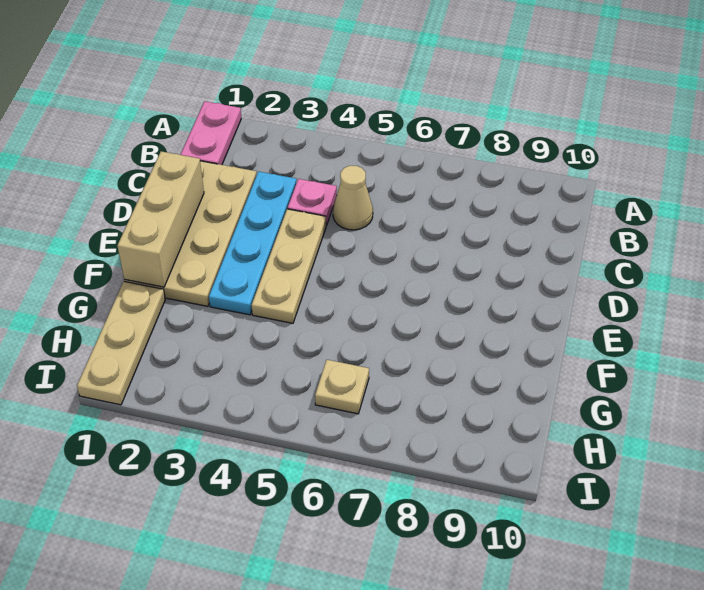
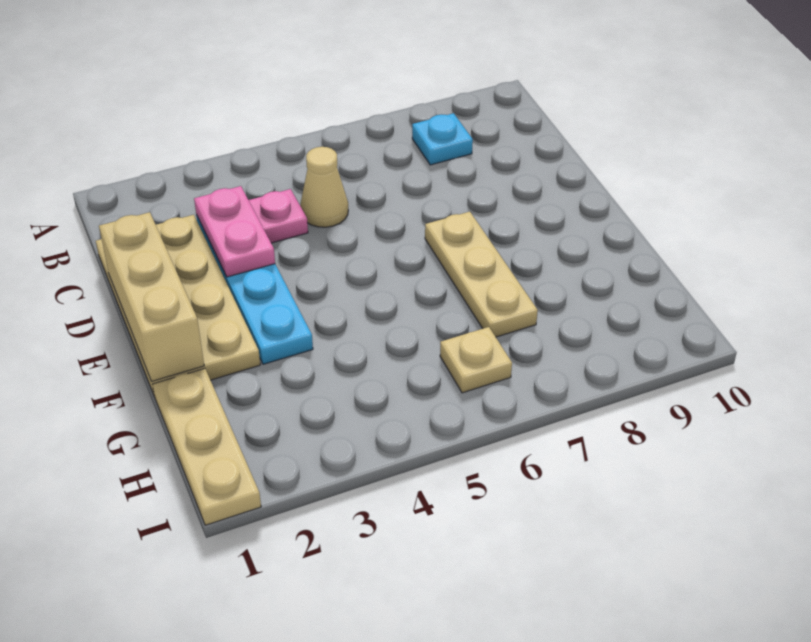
pink plate A1:B1 level 1 -> pink plate C3:D3 level 2
none -> cyan plate B8 level 1
tan plate D4:F4 level 1 -> tan plate E7:G7 level 1

